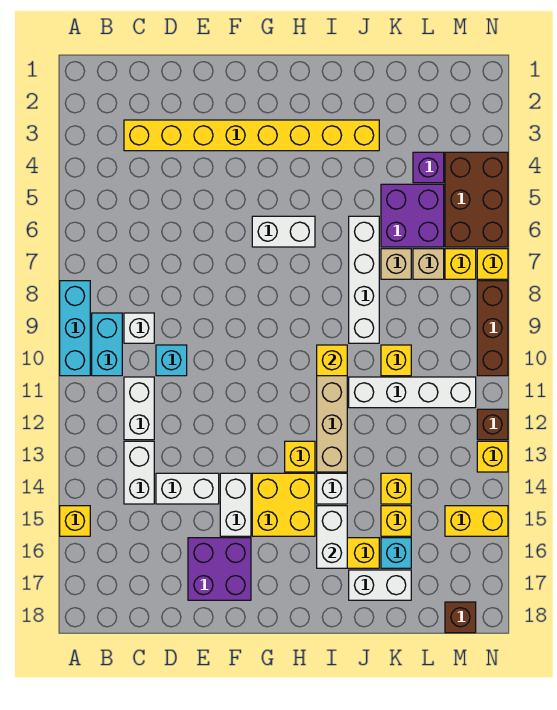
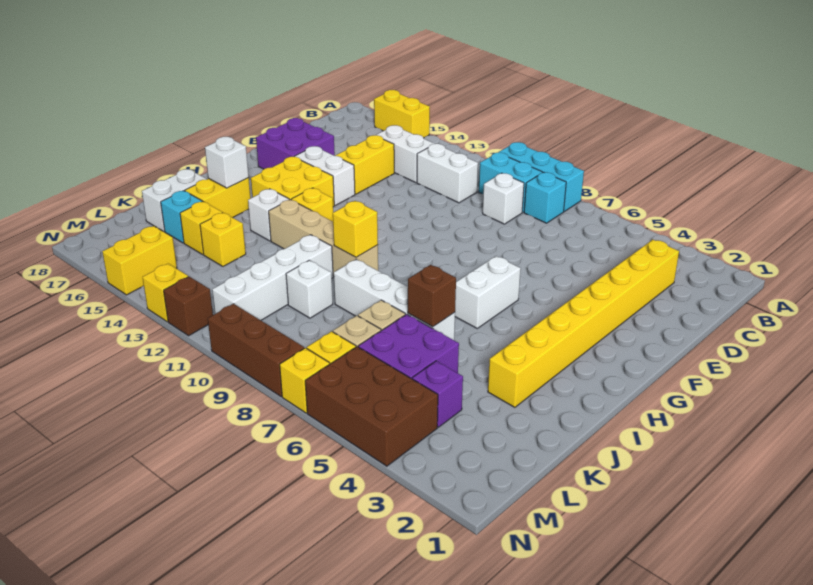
yellow brick A15 level 1 -> yellow brick A15:A16 level 1
cyan brick D10 level 1 -> cyan brick B8 level 1
white brick D14:E14 level 1 -> yellow brick D14:E14 level 1
white brick I15:I16 level 2 -> white brick I16 level 2
yellow brick K10 level 1 -> white brick K10 level 1
brown brick M18 level 1 -> brown brick J6 level 2

